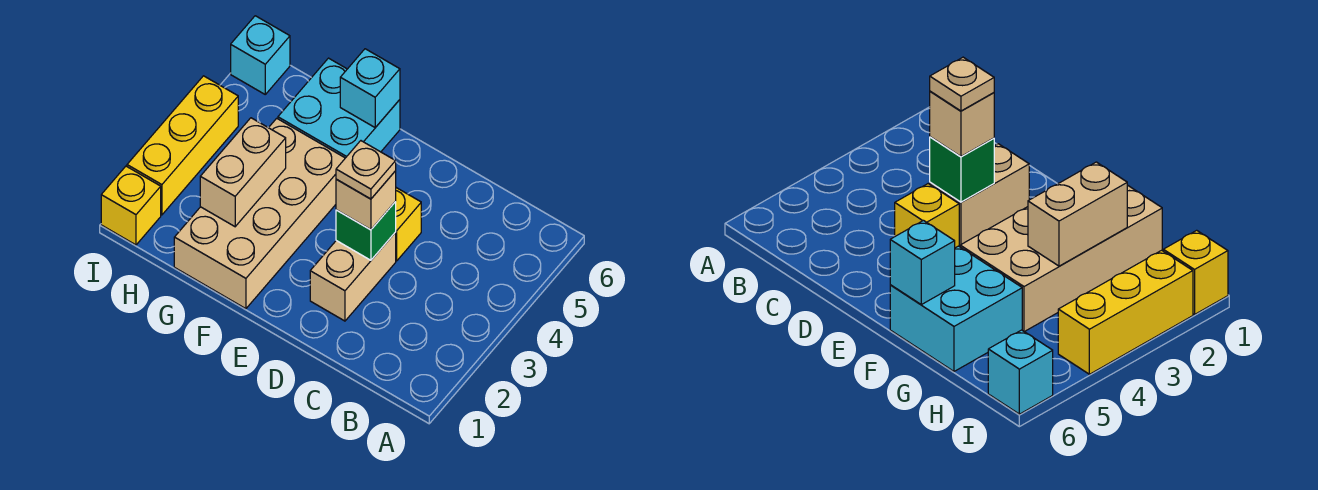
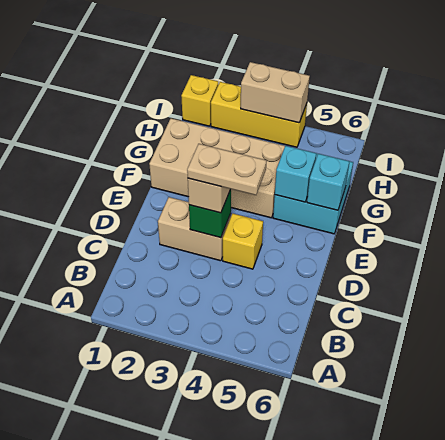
tan plate D3 level 4 -> tan plate D3:D4 level 4
tan brick G2:G3 level 2 -> tan brick I3:I4 level 2
cyan brick I6 level 1 -> cyan brick F5 level 2

